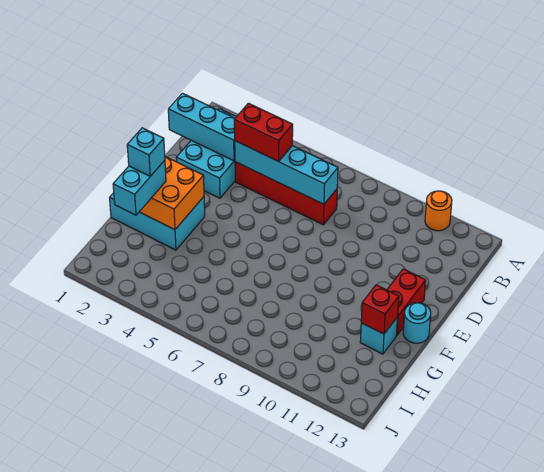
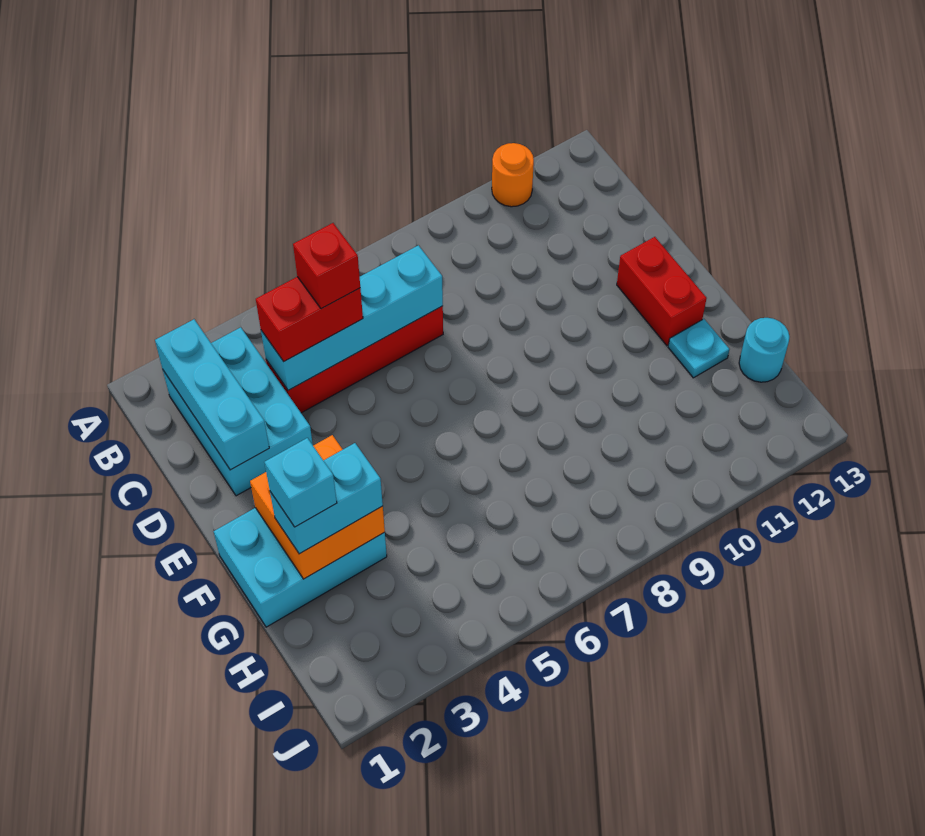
cyan brick C1:C3 level 2 -> cyan brick B2:D2 level 2
cyan round brick F13 level 1 -> cyan round brick H13 level 1
cyan brick G2:H2 level 3 -> cyan brick G2:G3 level 3
cyan brick G12 level 1 -> cyan plate G12 level 1
red brick G12 level 2 -> red brick C5 level 4

